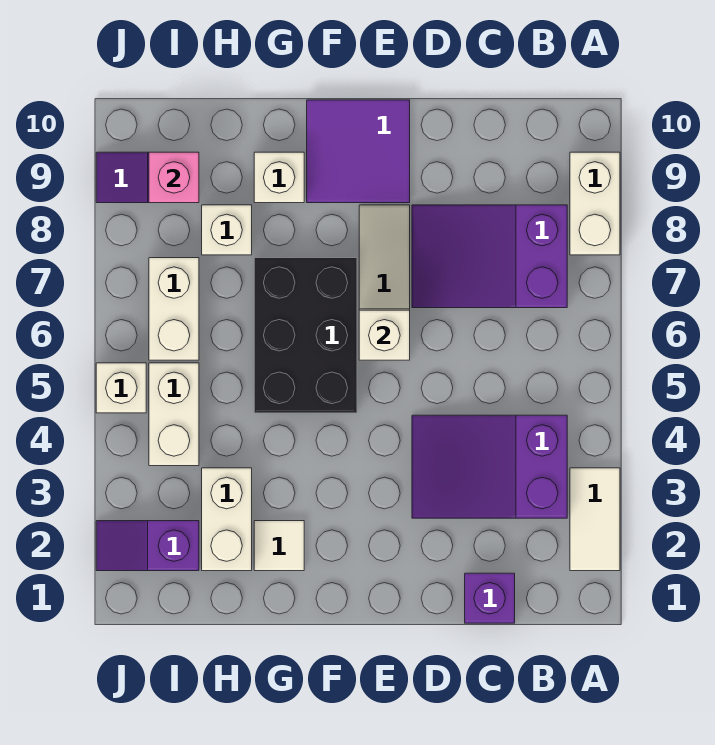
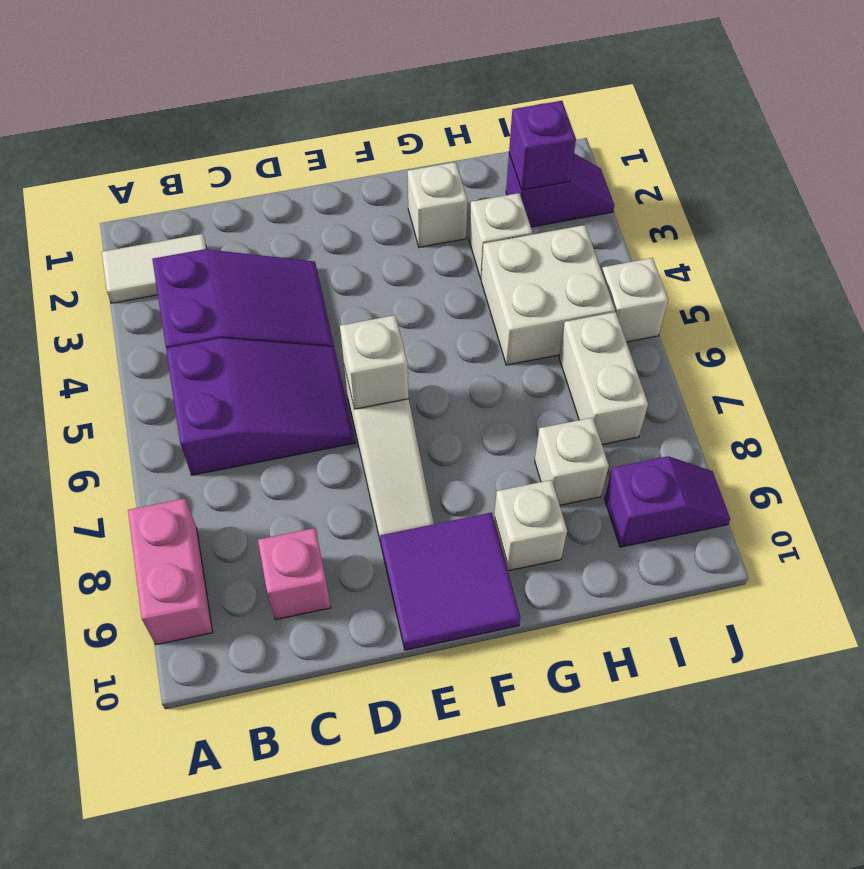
white tile A2:A3 level 1 -> white tile A2:B2 level 1
white brick A8:A9 level 1 -> pink brick A8:A9 level 1
purple slope B7:D8 level 1 top B -> purple slope B5:D6 level 1 top B
purple brick C1 level 1 -> purple brick I2 level 2
black brick F5:G7 level 1 -> none
white tile G2 level 1 -> white brick G2 level 1
white brick H2:H3 level 1 -> white brick H3 level 1
white brick I4:I5 level 1 -> white brick H4:I5 level 1
pink brick I9 level 2 -> pink brick C9 level 1

